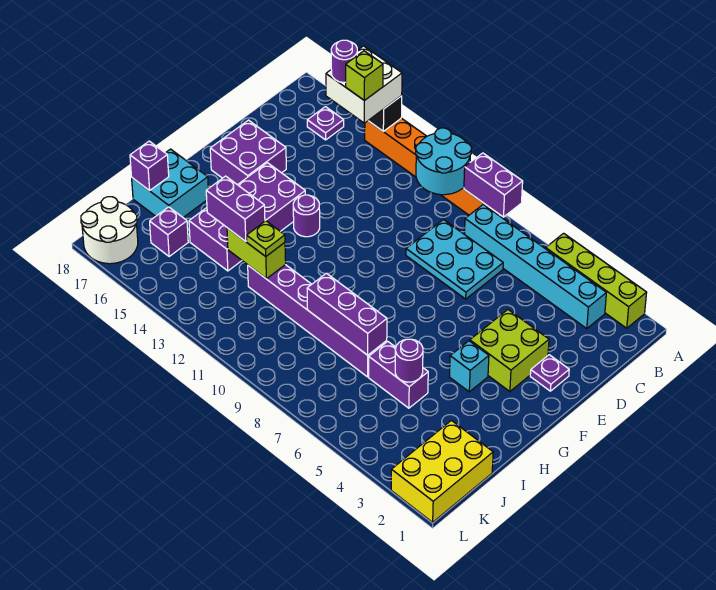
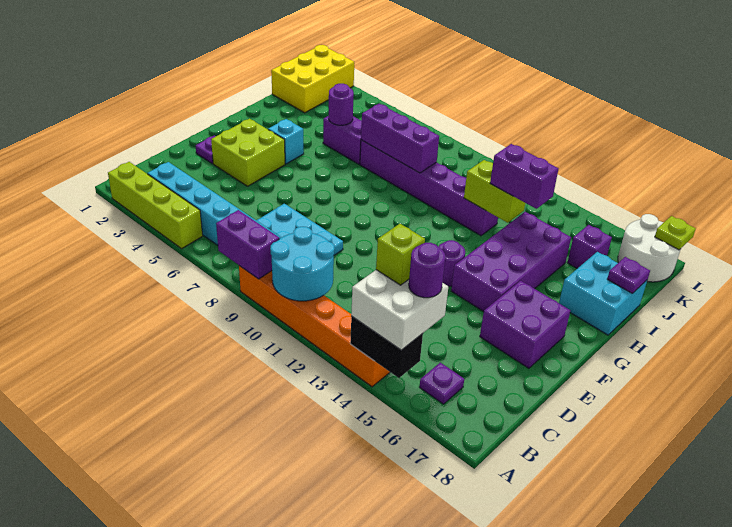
lime plate I12 level 3 -> lime plate L18 level 2
purple brick I18 level 2 -> purple plate I18 level 2

